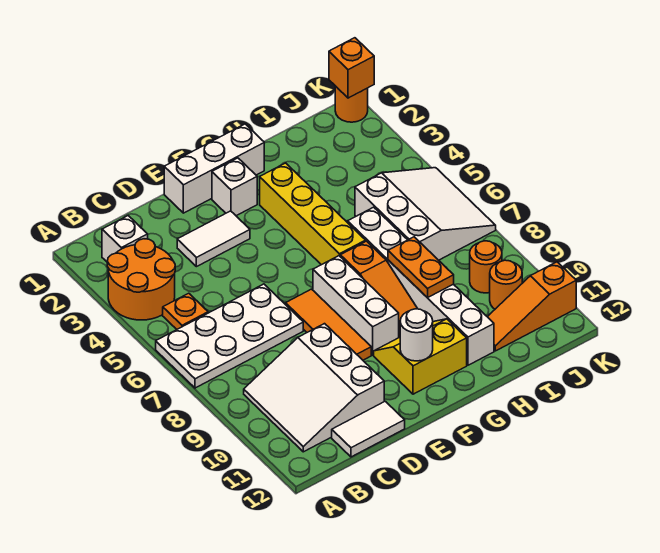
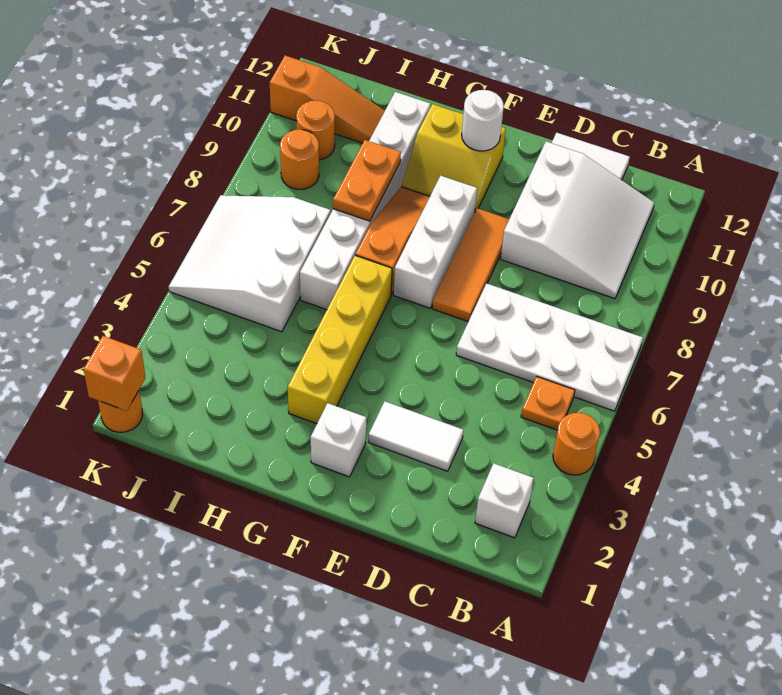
orange round brick A3:B4 level 1 -> orange round brick A4 level 1
white brick E1:G1 level 1 -> none

